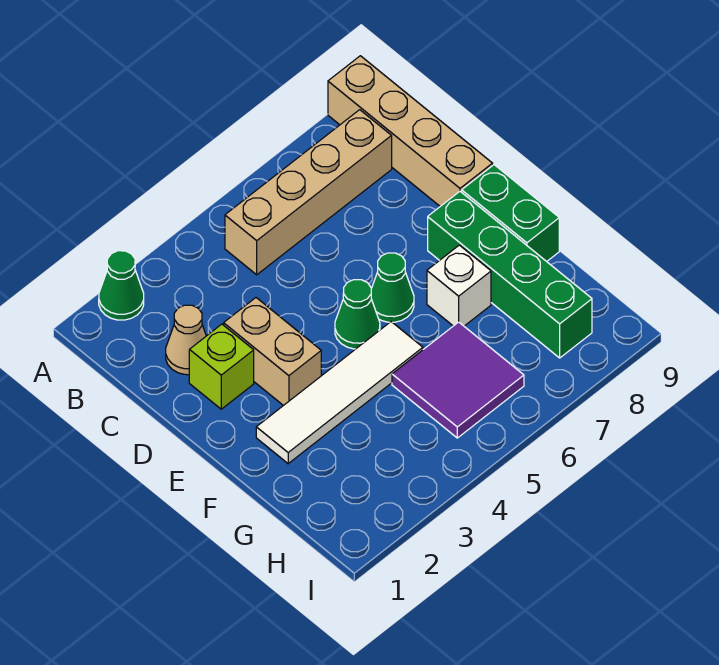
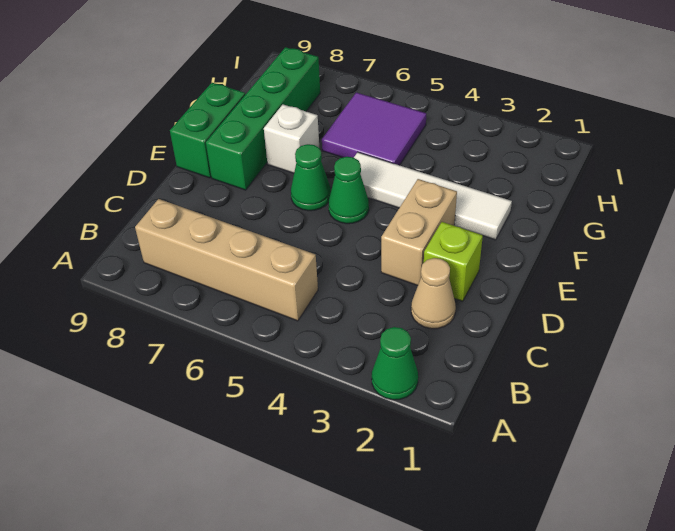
tan brick A9:D9 level 1 -> none

